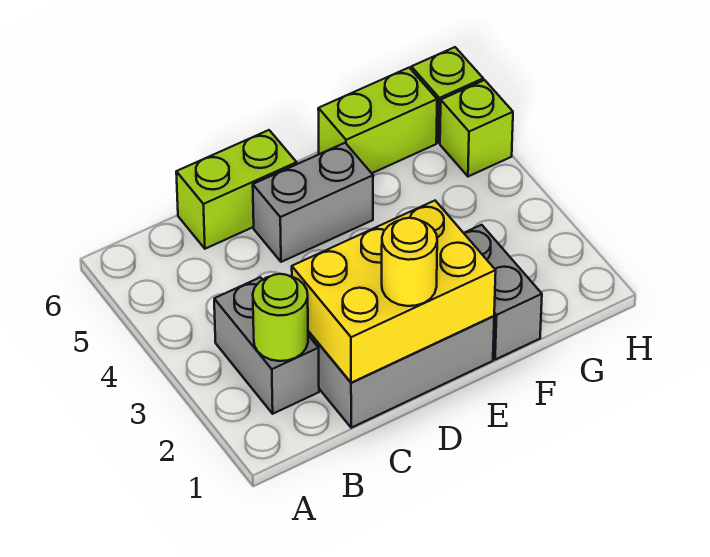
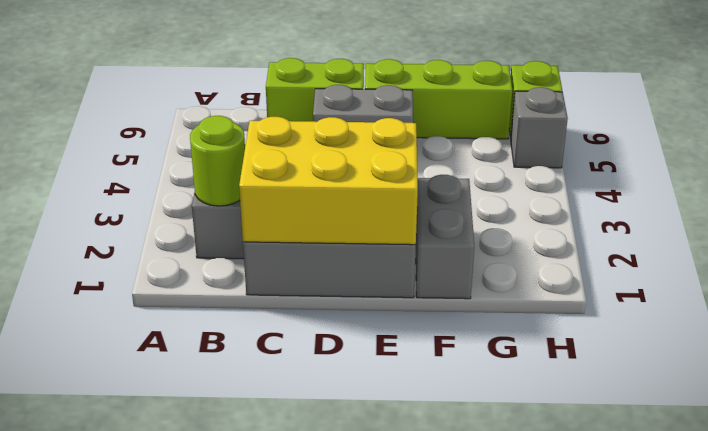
yellow round brick D1 level 3 -> none
lime brick F6:G6 level 1 -> lime brick E6:G6 level 1
lime brick H5 level 1 -> grey brick H5 level 1

